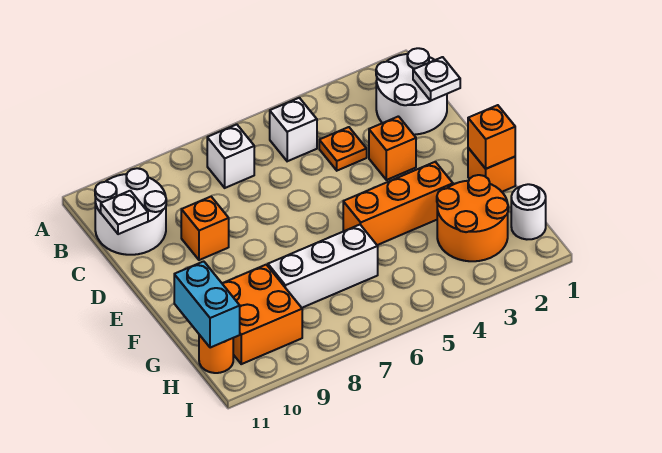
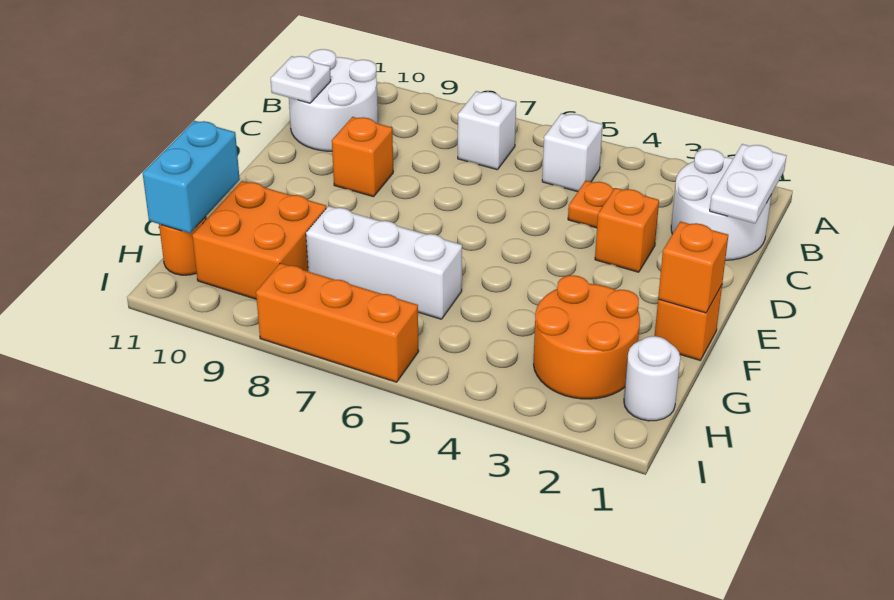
white plate C1 level 2 -> white plate B1:C1 level 2
orange brick F3:F5 level 1 -> orange brick I6:I8 level 1

